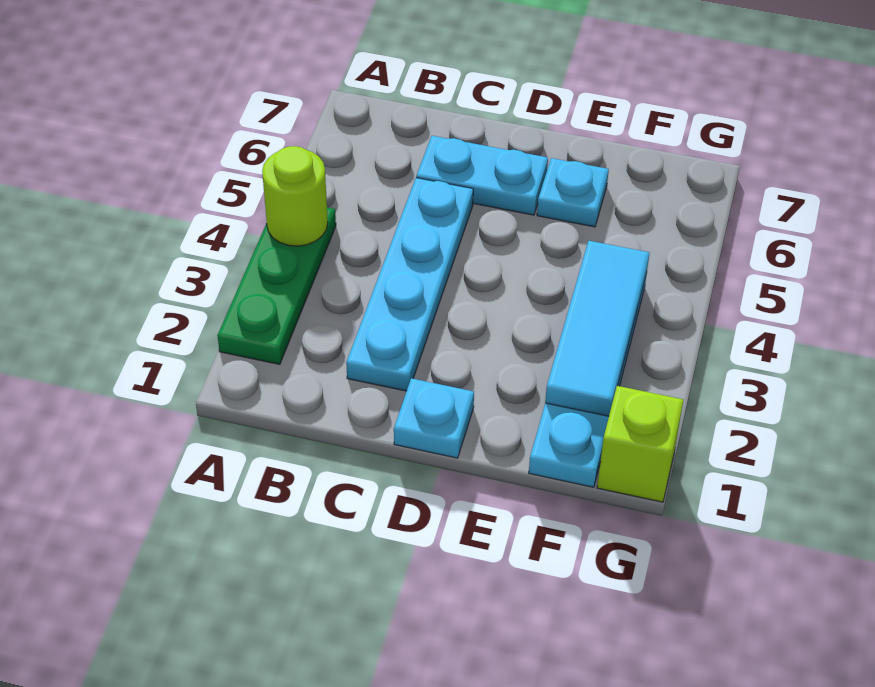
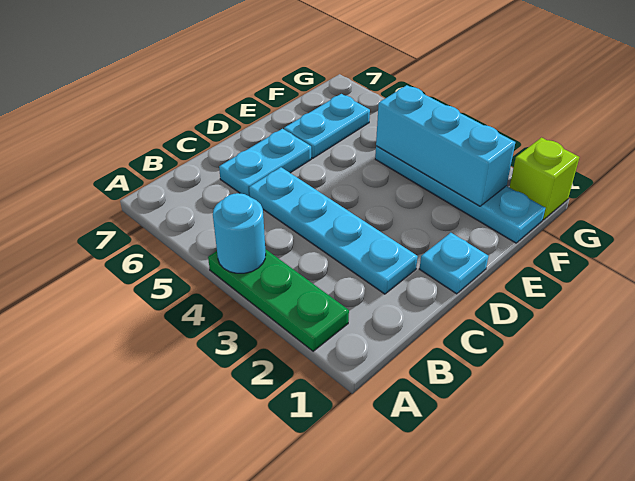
lime round brick A4 level 2 -> cyan round brick A4 level 2
cyan plate E6 level 1 -> cyan plate E6:F6 level 1
cyan tile F2:F4 level 2 -> cyan brick F2:F4 level 2

